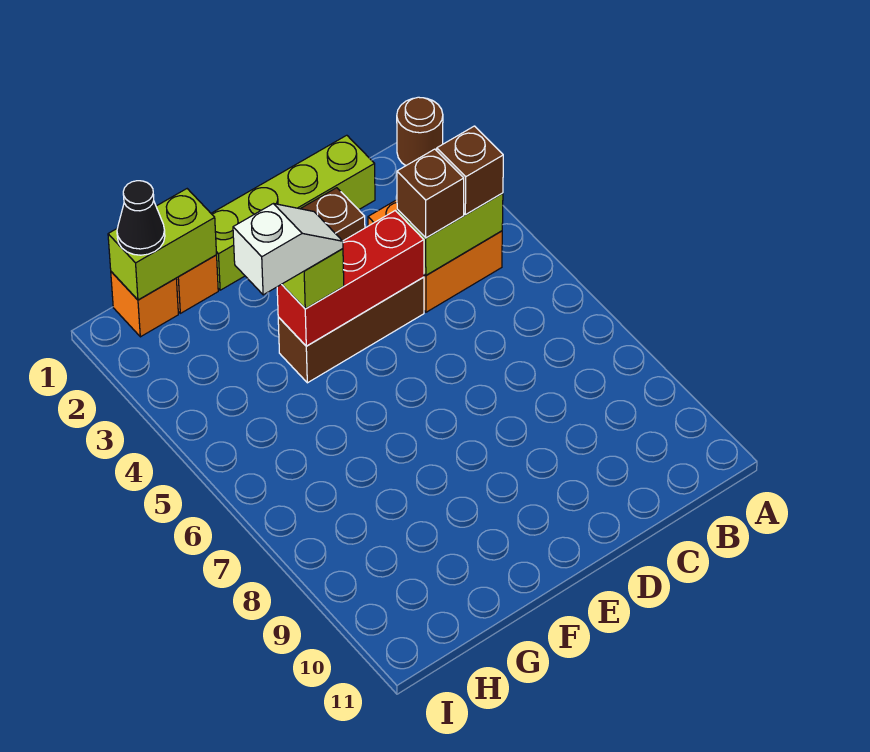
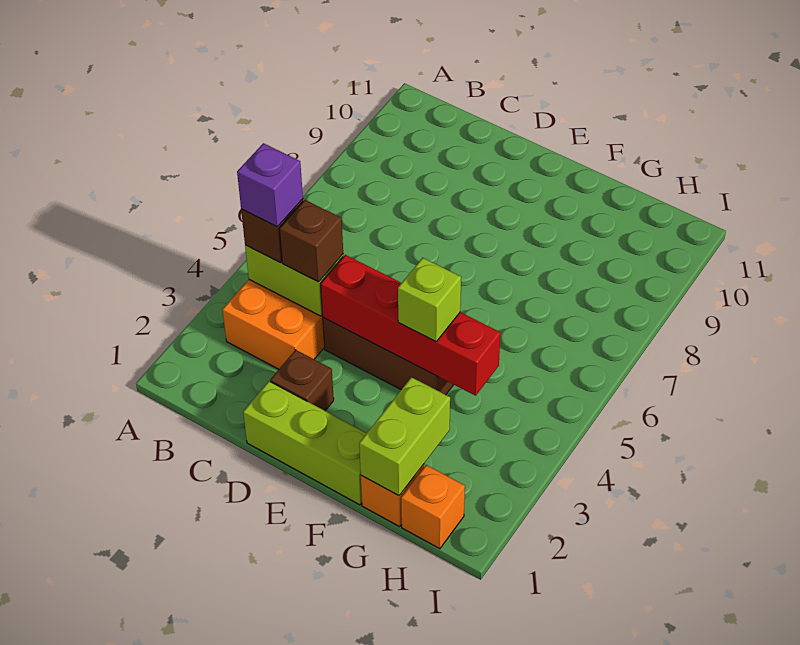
brown round brick A1 level 1 -> none
none -> purple brick B4 level 4
lime brick C1:F1 level 1 -> lime brick D1:F1 level 1
red brick D4:F4 level 2 -> red brick D4:G4 level 2
white slope F4:G4 level 4 top G -> none
lime brick G1:H1 level 2 -> lime brick G1:G2 level 2
black cone H1 level 3 -> none

